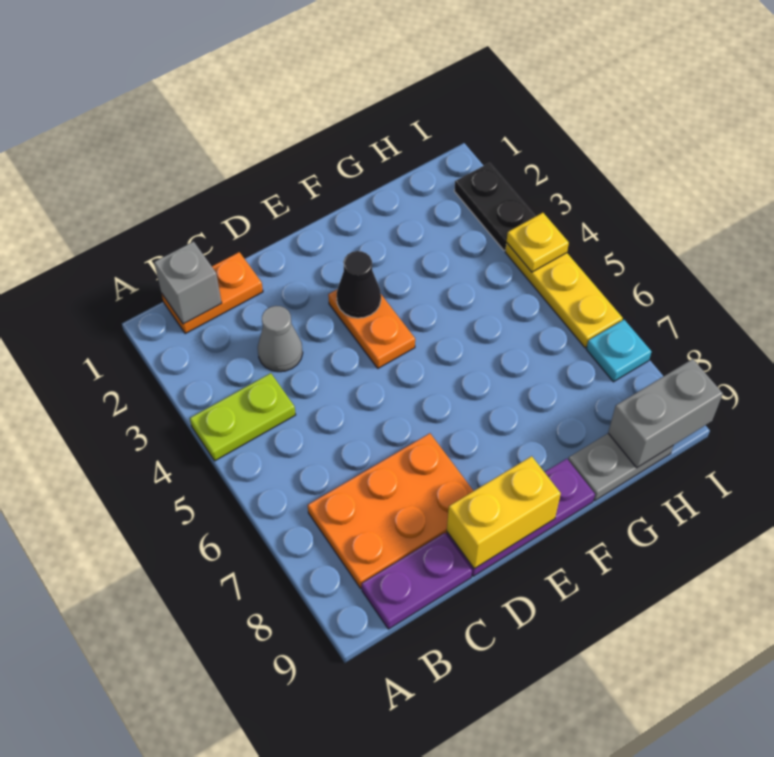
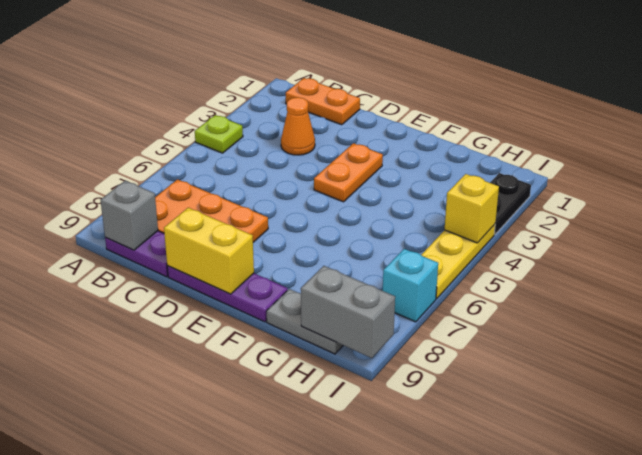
lime plate A4:B4 level 1 -> lime plate A4 level 1
grey brick B1 level 2 -> grey brick B9 level 2
grey cone C3 level 1 -> orange cone C3 level 1
black cone E3 level 2 -> none
yellow plate I4 level 2 -> yellow brick I4 level 2
cyan plate I7 level 1 -> cyan brick I7 level 1

